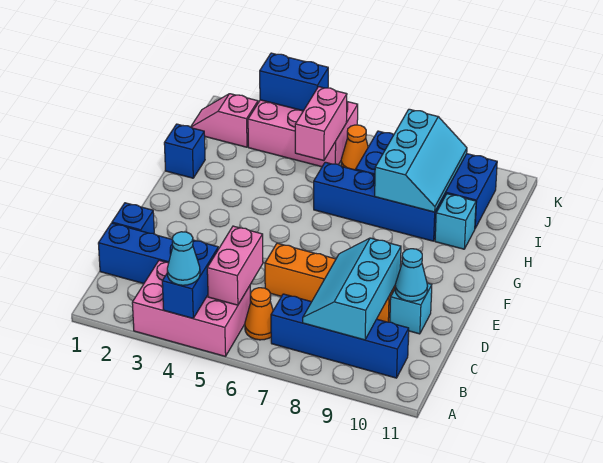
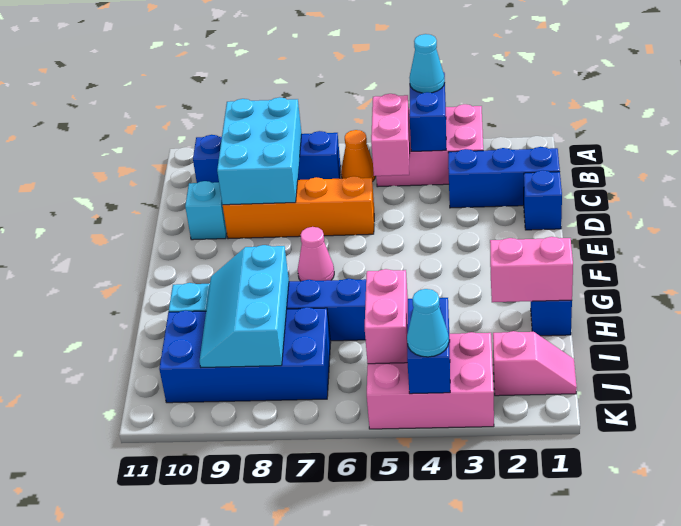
cyan slope B8:D9 level 2 top 9 -> cyan brick B8:D9 level 2
cyan cone D10 level 2 -> cyan cone K4 level 3
none -> pink cone F7 level 1
none -> pink brick H1:H2 level 2
orange cone J6 level 1 -> none
blue brick K3:K4 level 2 -> blue brick J4:K4 level 2

